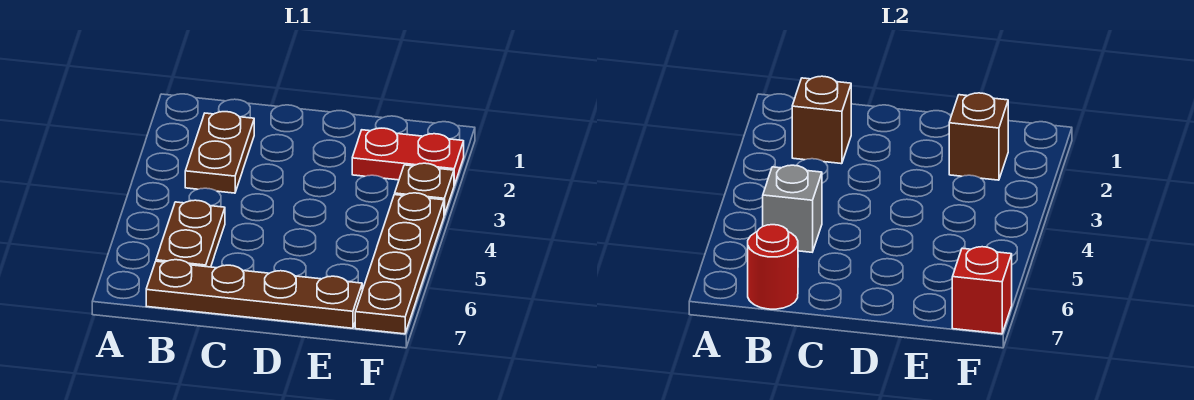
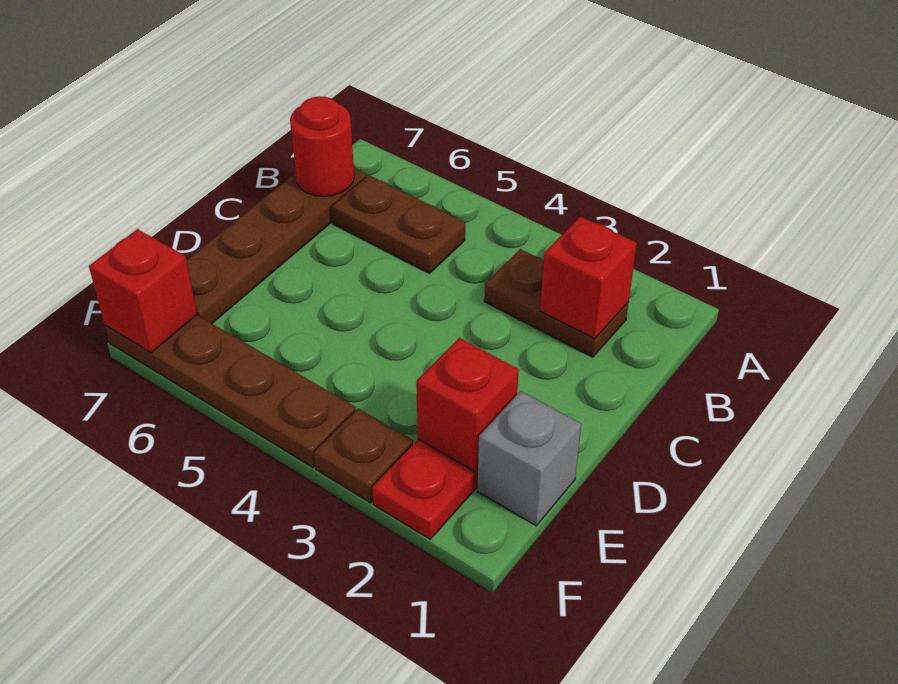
brown brick B2 level 2 -> red brick B2 level 2
grey brick B5 level 2 -> grey brick E1 level 1
brown brick E2 level 2 -> red brick E2 level 2

